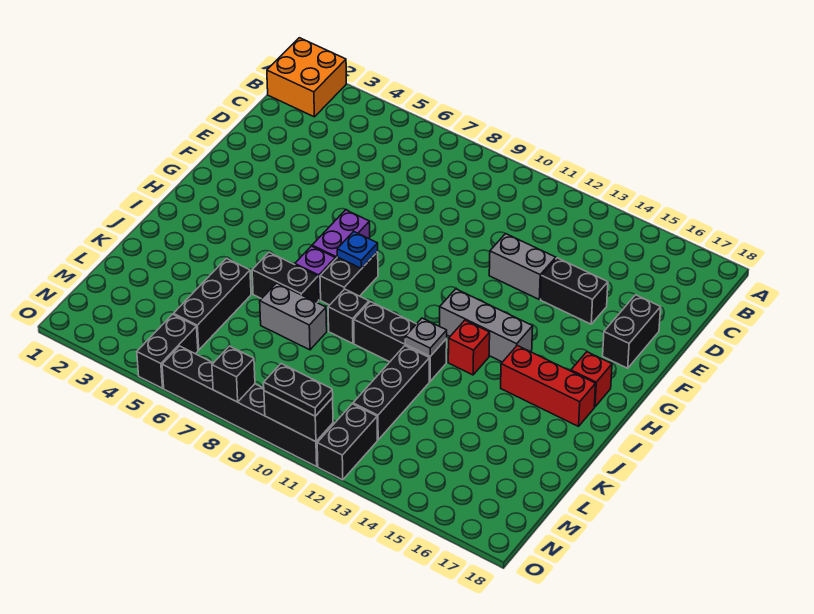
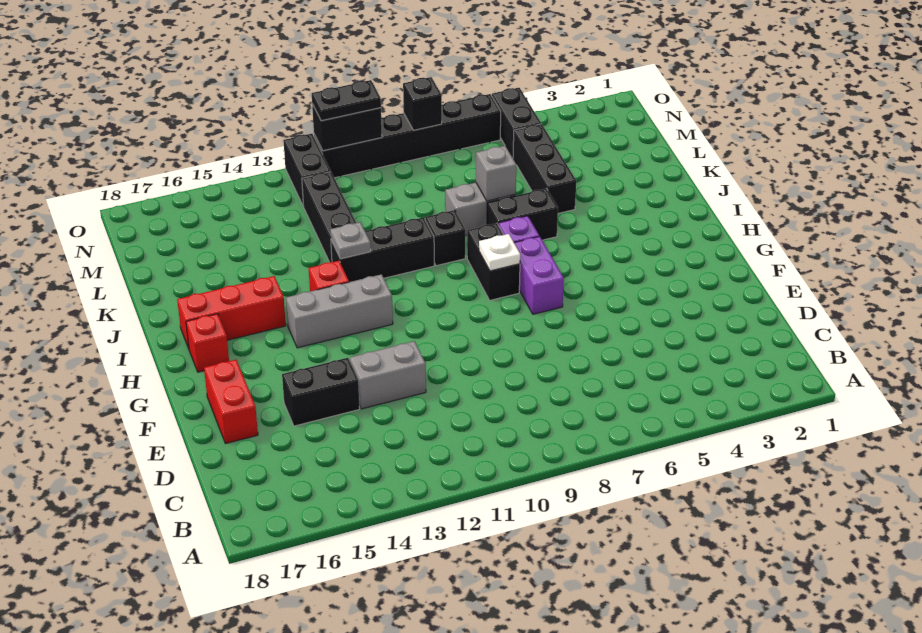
orange brick A1:B2 level 1 -> none
black brick E17:F17 level 1 -> red brick E17:F17 level 1
blue plate H8 level 2 -> white plate H8 level 2
none -> grey brick K7 level 2

